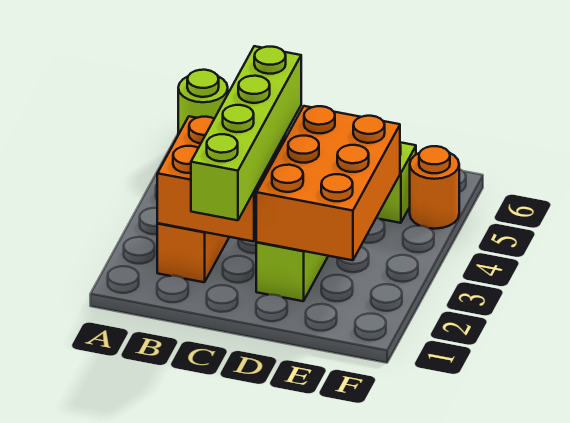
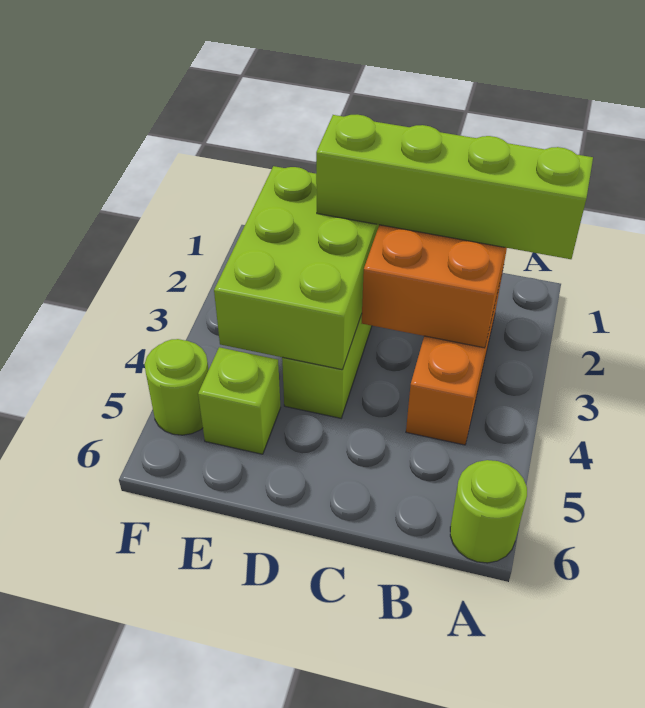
lime brick C1:C4 level 3 -> lime brick A2:D2 level 3
orange brick D2:E4 level 2 -> lime brick D2:E4 level 2
orange round brick F5 level 1 -> lime round brick F5 level 1

